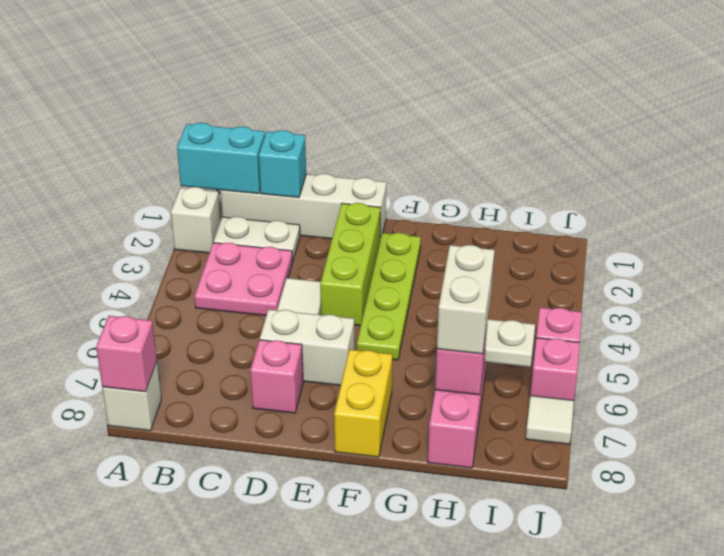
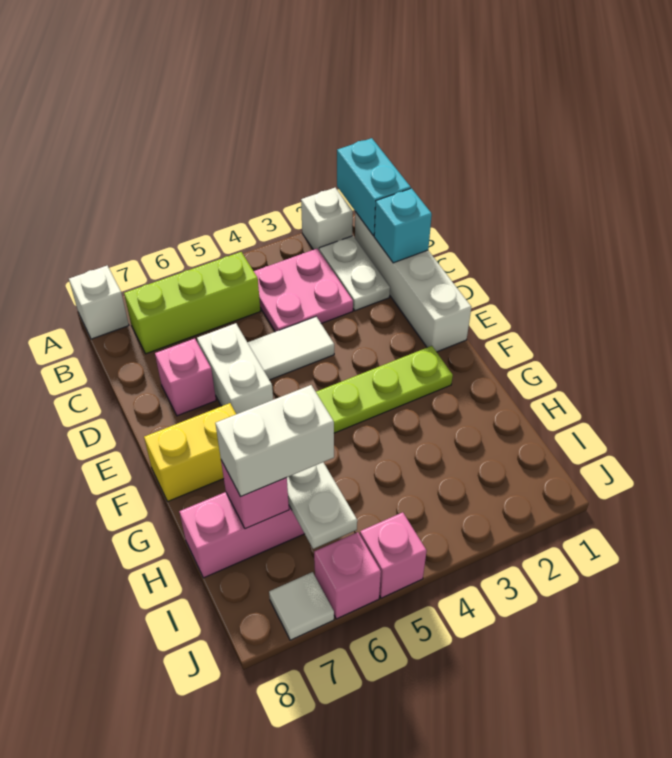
pink brick A8 level 2 -> none
lime brick E2:E4 level 1 -> lime brick B5:B7 level 1

